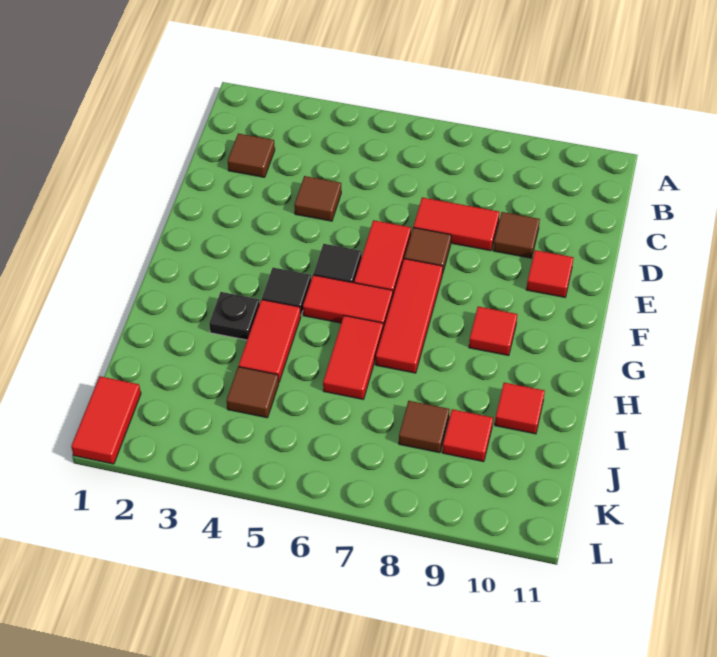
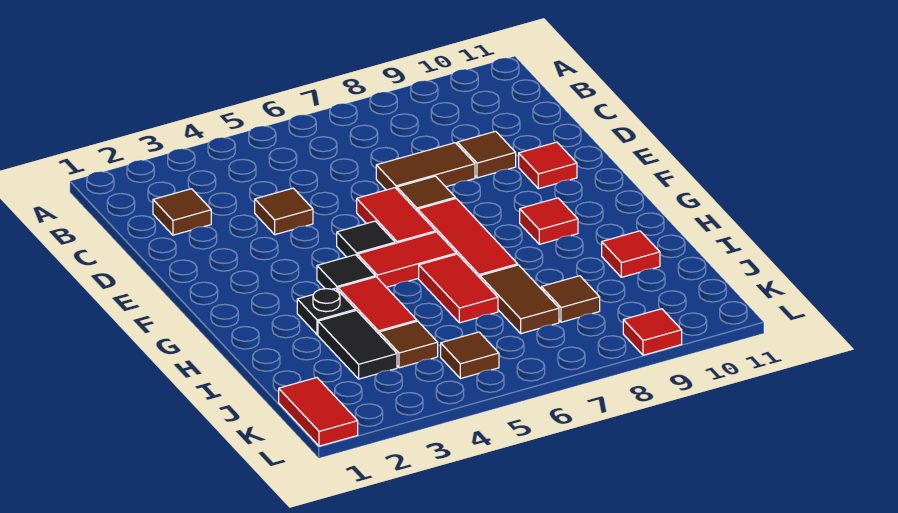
red tile D7:D8 level 1 -> brown tile D7:D8 level 1
none -> black tile I3:J3 level 1
none -> brown tile I7:J7 level 1
red tile J9 level 1 -> red tile L9 level 1
none -> brown tile K5 level 1

